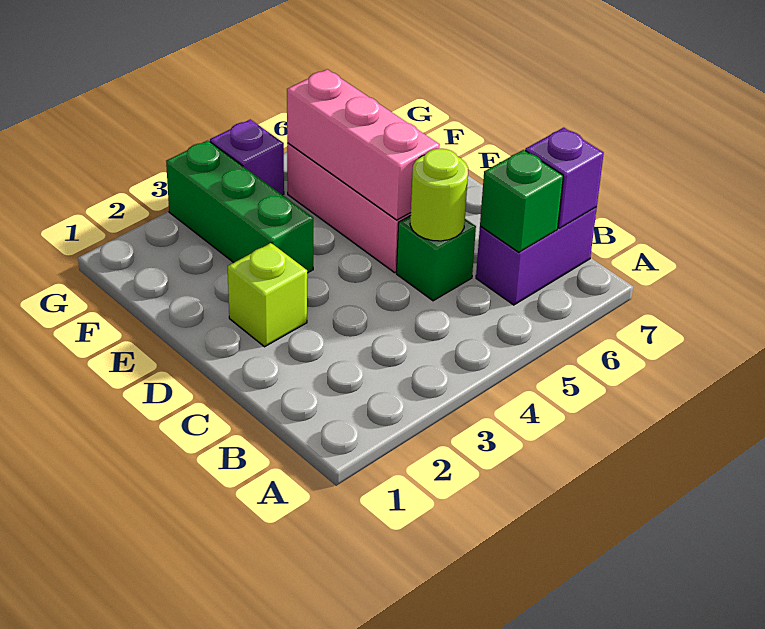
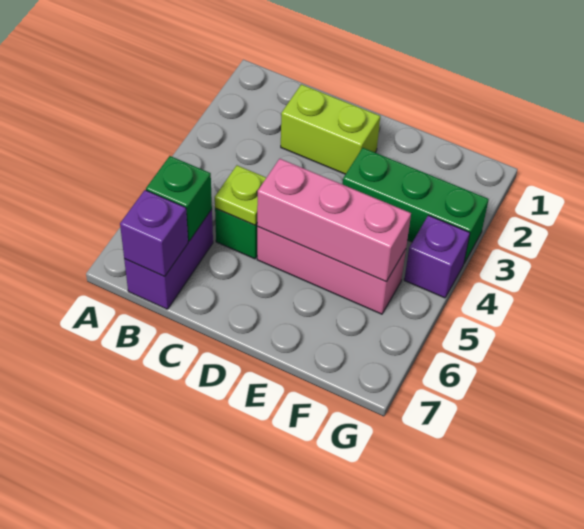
lime round brick C5 level 2 -> lime plate C5 level 2
lime brick D2 level 1 -> lime brick C2:D2 level 1

